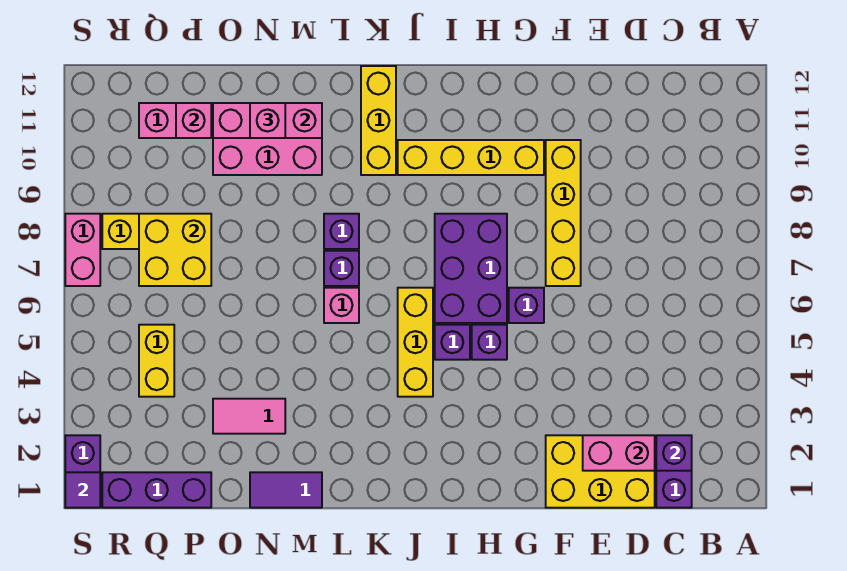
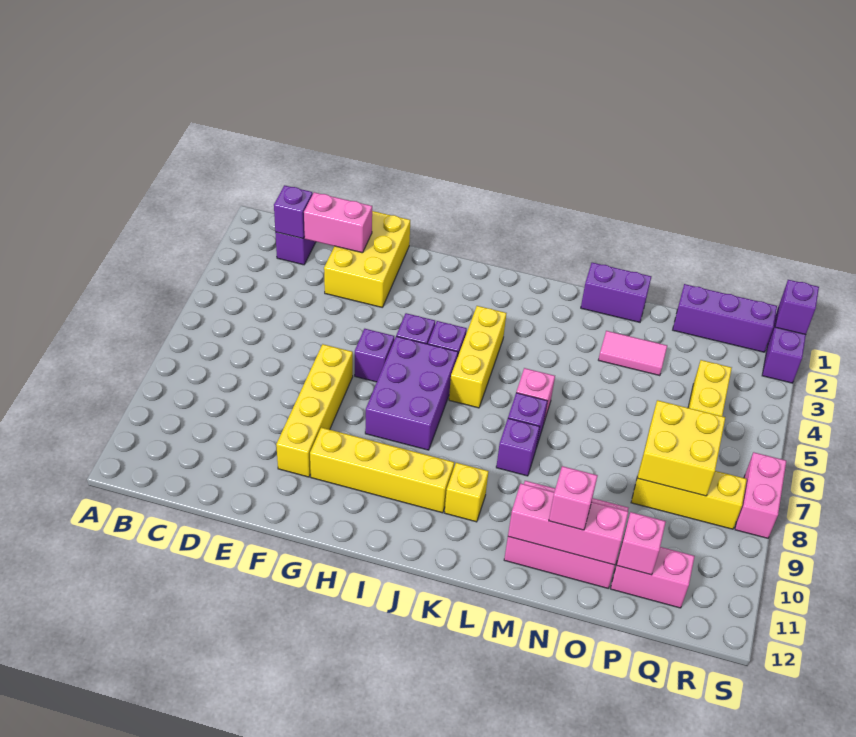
yellow brick D1:F2 level 1 -> yellow brick E1:F3 level 1
yellow brick K10:K12 level 1 -> yellow brick K10 level 1
purple tile M1:N1 level 1 -> purple brick M1:N1 level 1
purple tile S1 level 2 -> purple brick S1 level 2

